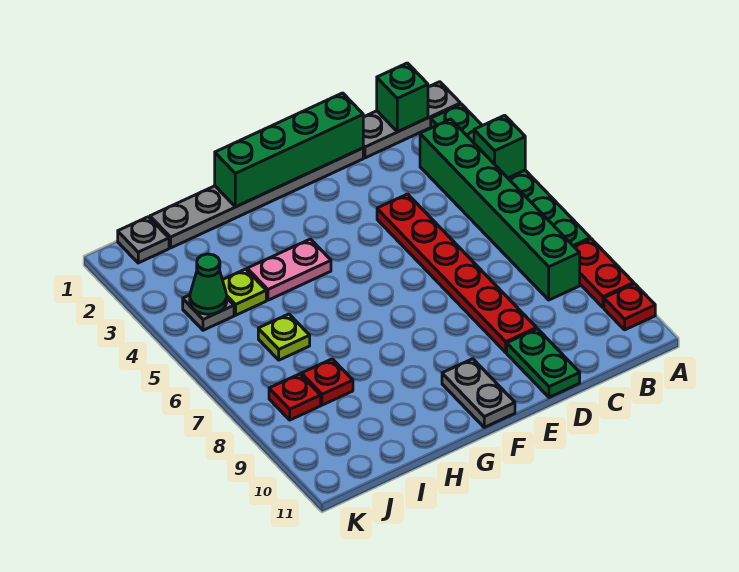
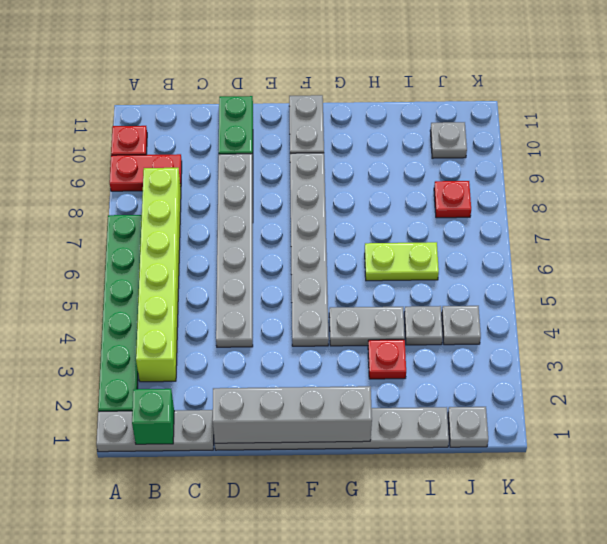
green brick A4 level 2 -> none
red plate A8:A9 level 1 -> red plate A9:B9 level 1
green brick B3:B8 level 1 -> lime brick B3:B8 level 1
green brick D1:G1 level 2 -> grey brick D1:G1 level 2
red plate D4:D9 level 1 -> grey plate D4:D9 level 1
none -> grey plate F4:F9 level 1
pink plate G4:H4 level 1 -> grey plate G4:H4 level 1
lime plate I4 level 1 -> grey plate I4 level 1
lime plate I6 level 1 -> lime plate H6:I6 level 1
red plate I8 level 1 -> red plate H3 level 1
green cone J4 level 2 -> none
none -> grey plate J10 level 1

